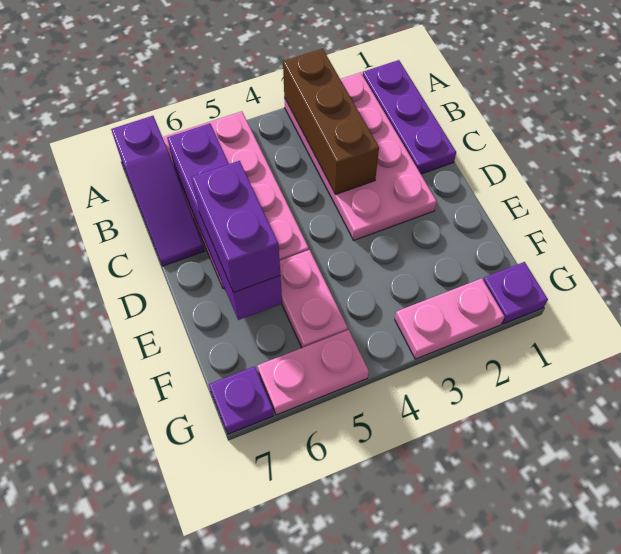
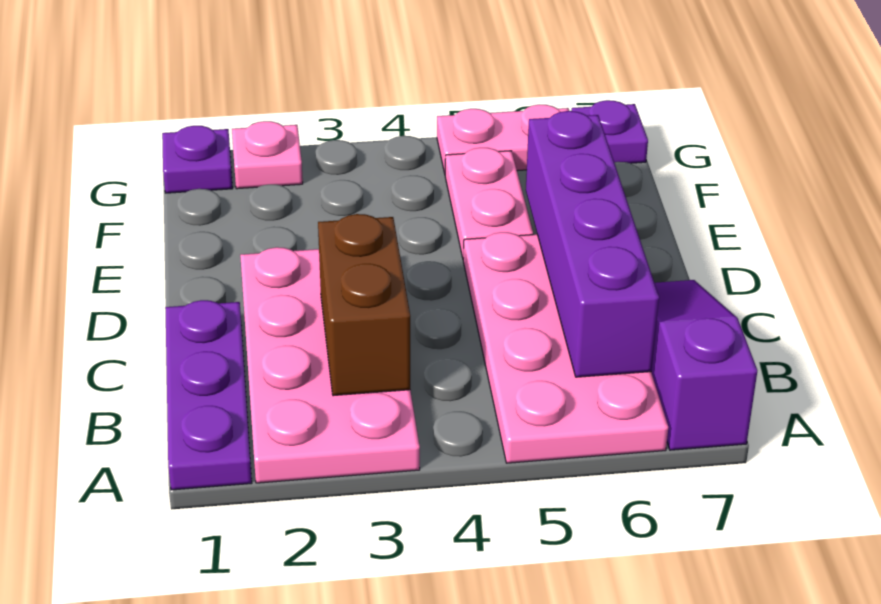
brown brick A3:C3 level 2 -> brown brick B3:C3 level 2
purple brick D6:E6 level 3 -> none
pink plate G2:G3 level 1 -> pink plate G2 level 1

